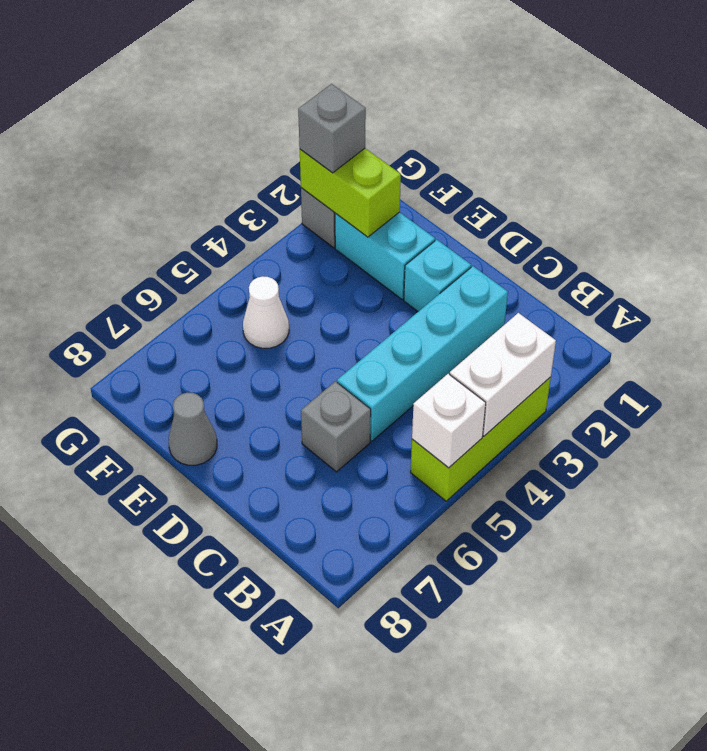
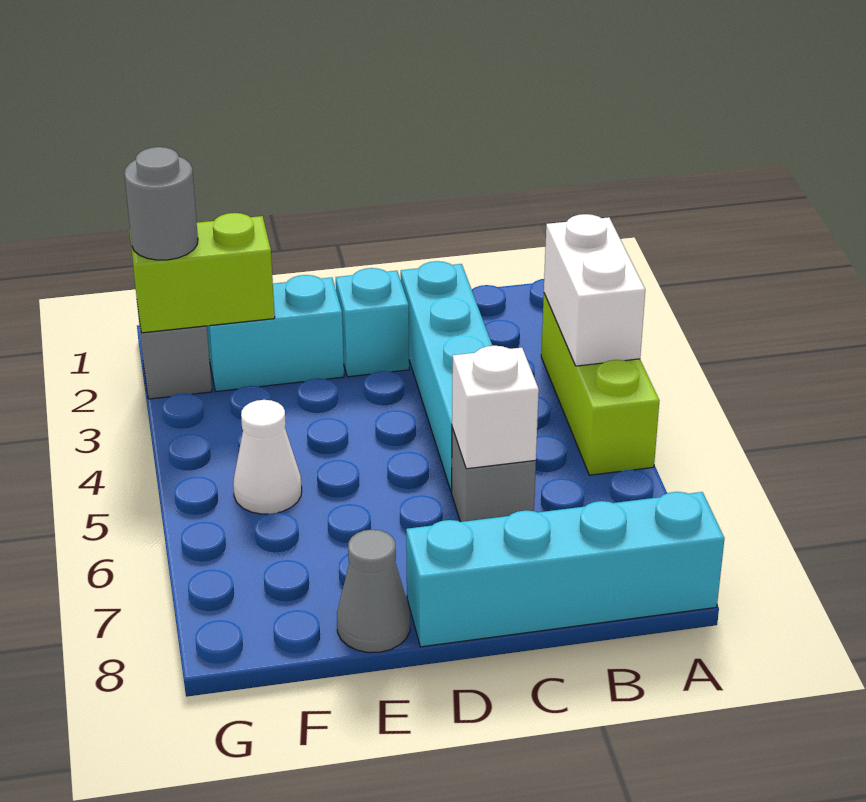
white brick A5 level 2 -> white brick C6 level 2
none -> cyan brick A8:D8 level 1
grey brick G2 level 3 -> grey round brick G2 level 3

